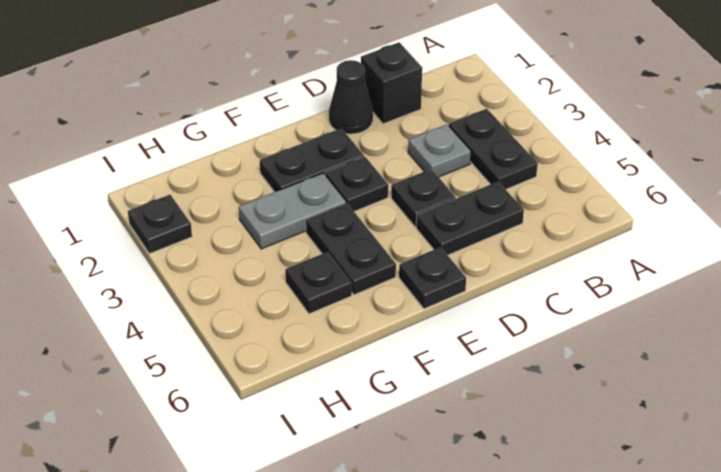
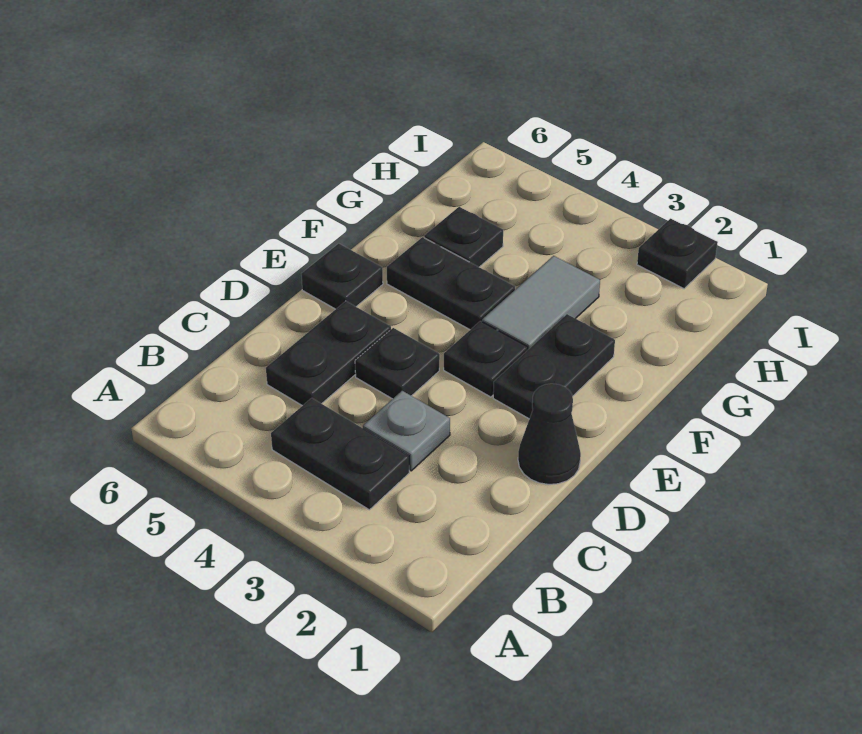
black brick C1 level 1 -> none
grey plate F3:G3 level 1 -> grey tile F3:G3 level 1

